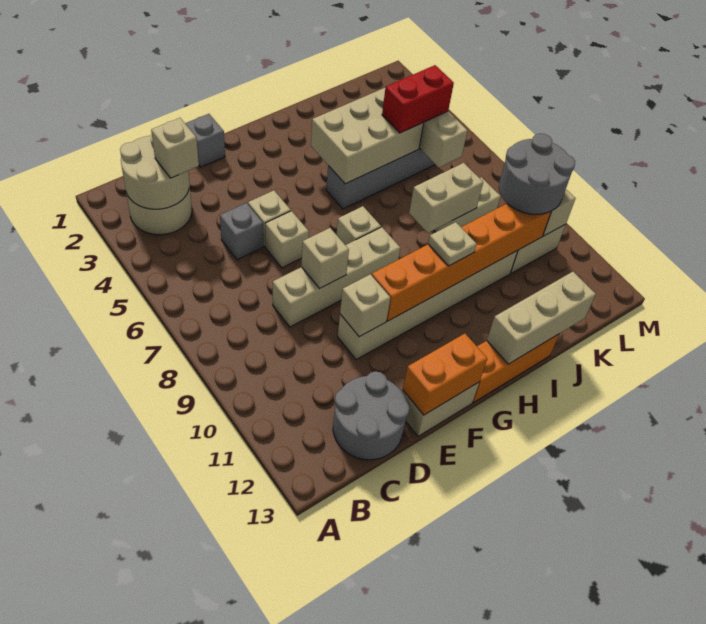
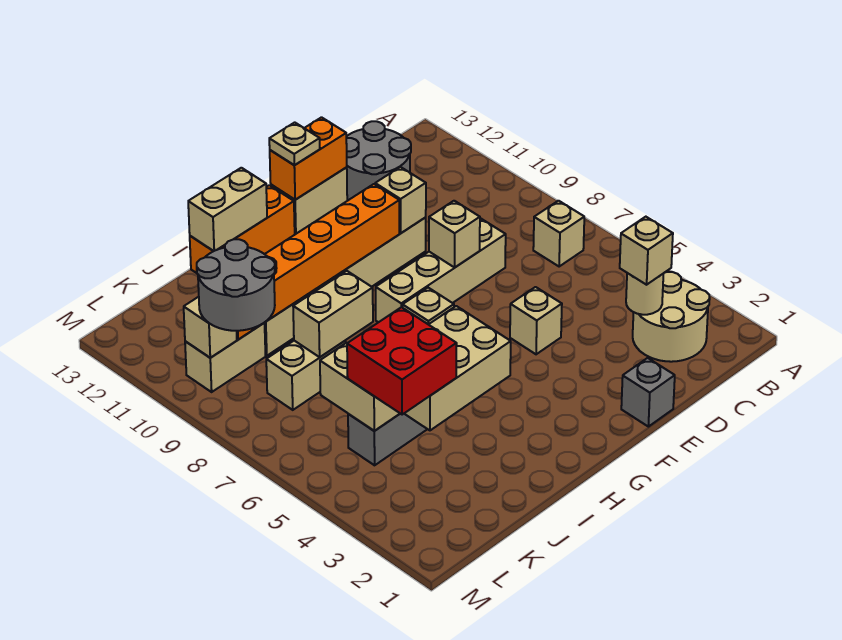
tan round brick B2:C3 level 2 -> tan round brick C3 level 2
grey brick D5 level 1 -> none
tan brick E6 level 1 -> tan brick B7 level 1
tan plate H10 level 3 -> tan plate F13 level 3
tan brick H13:J13 level 2 -> tan brick H13:I13 level 2
red brick J5:K5 level 3 -> red brick J4:K5 level 3

